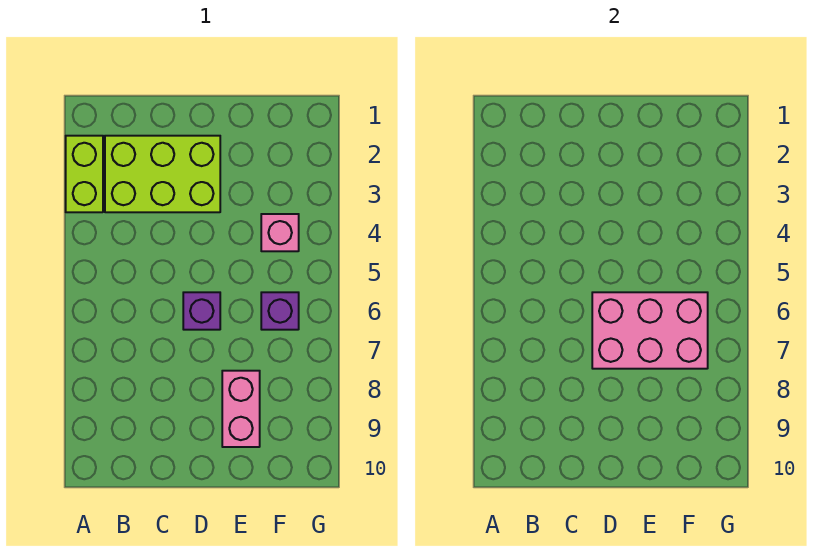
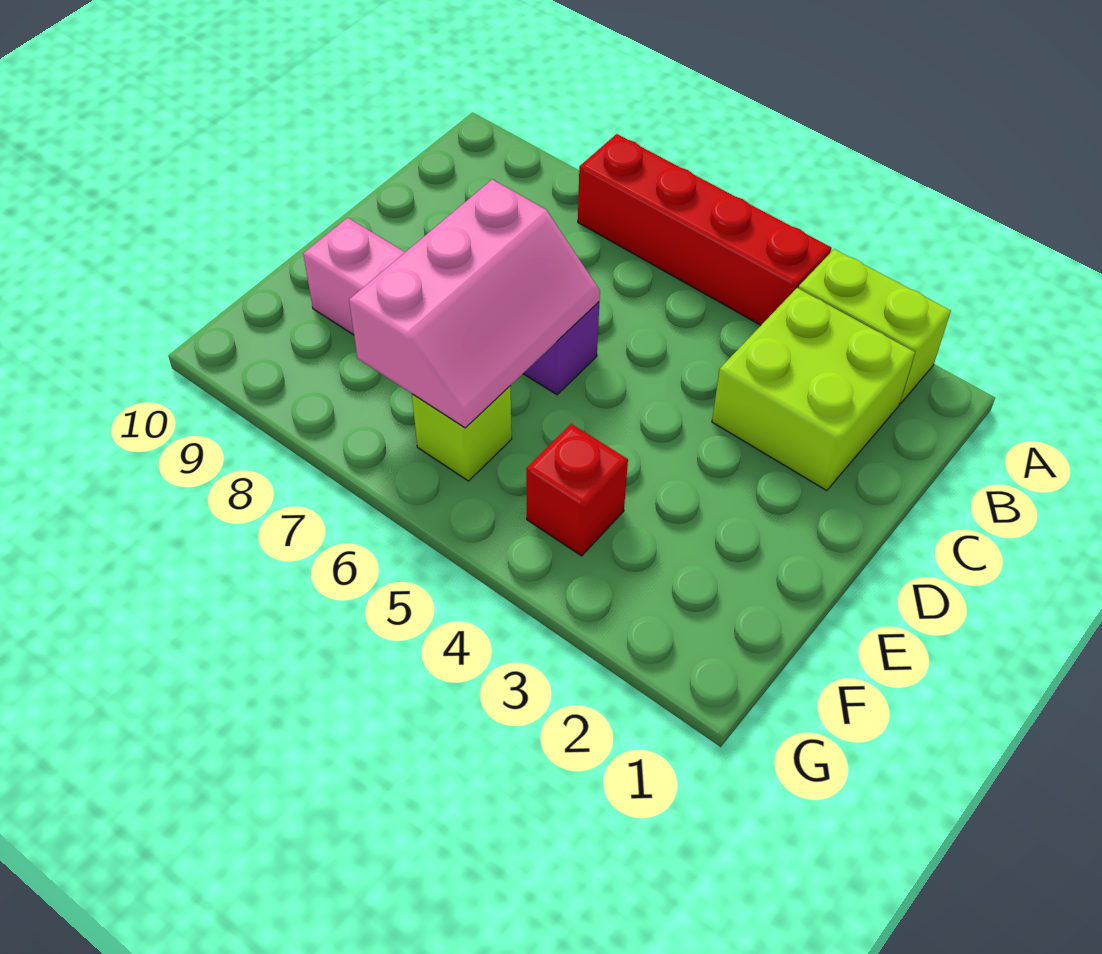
none -> red brick A4:A7 level 1
lime brick B2:D3 level 1 -> lime brick B2:C3 level 1
pink brick D6:F7 level 2 -> pink slope D6:F7 level 2 top 7
pink brick F4 level 1 -> red brick F4 level 1
purple brick F6 level 1 -> lime brick F6 level 1

